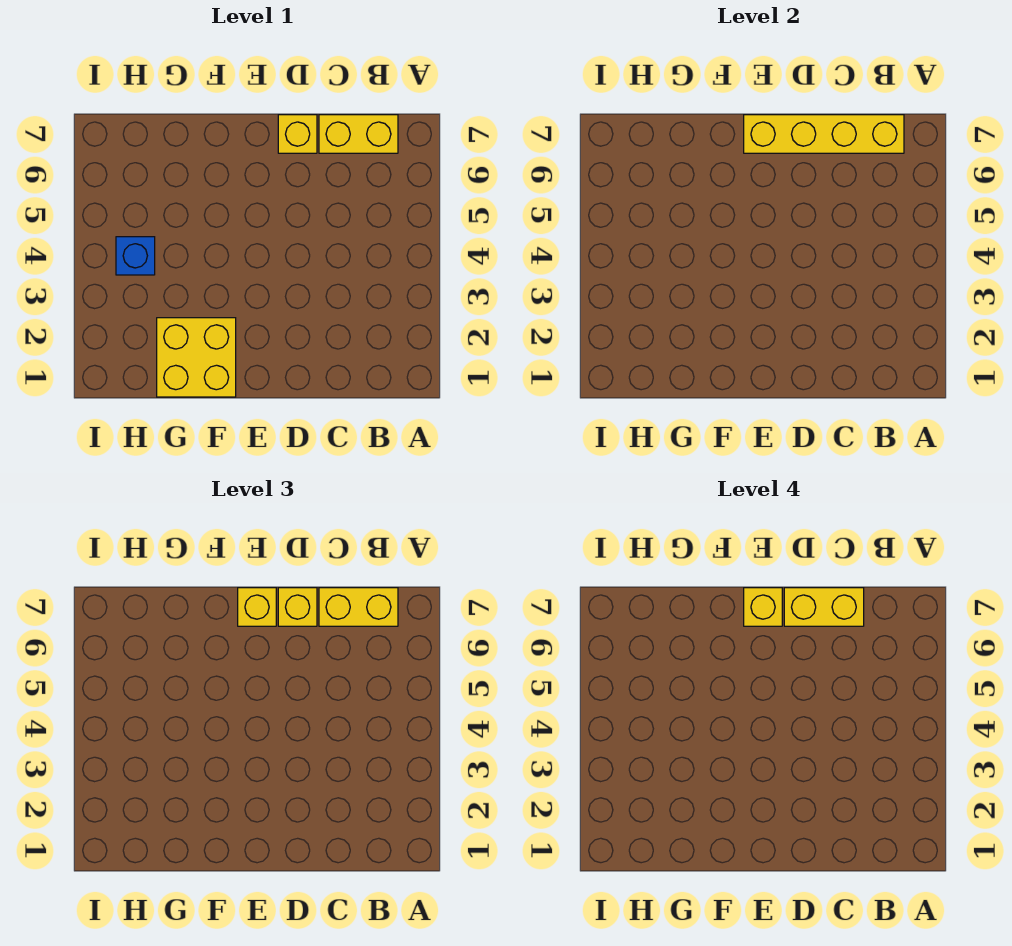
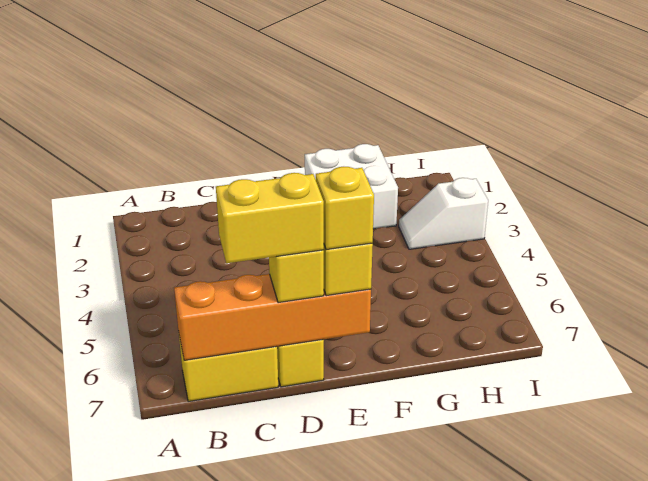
yellow brick B7:E7 level 2 -> orange brick B7:E7 level 2
yellow brick B7:C7 level 3 -> none
yellow brick F1:G2 level 1 -> white brick F1:G2 level 1
none -> white slope H3:I3 level 1 top I
blue brick H4 level 1 -> none

